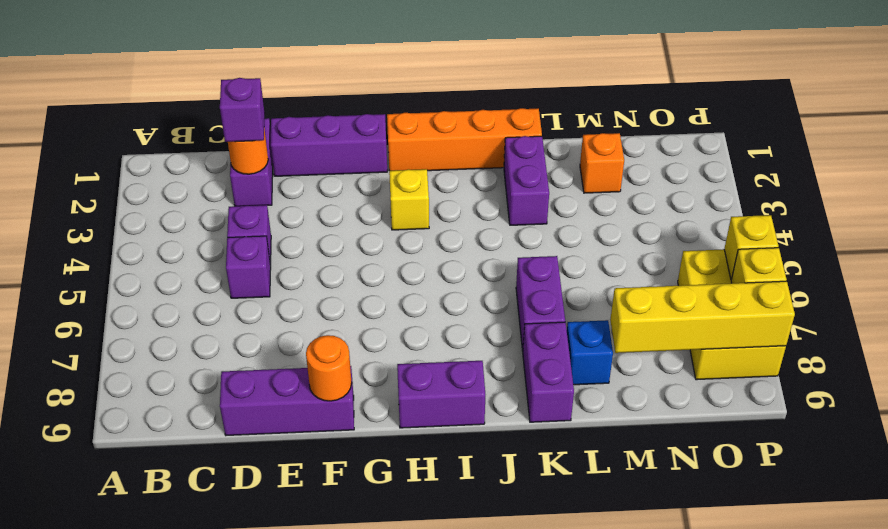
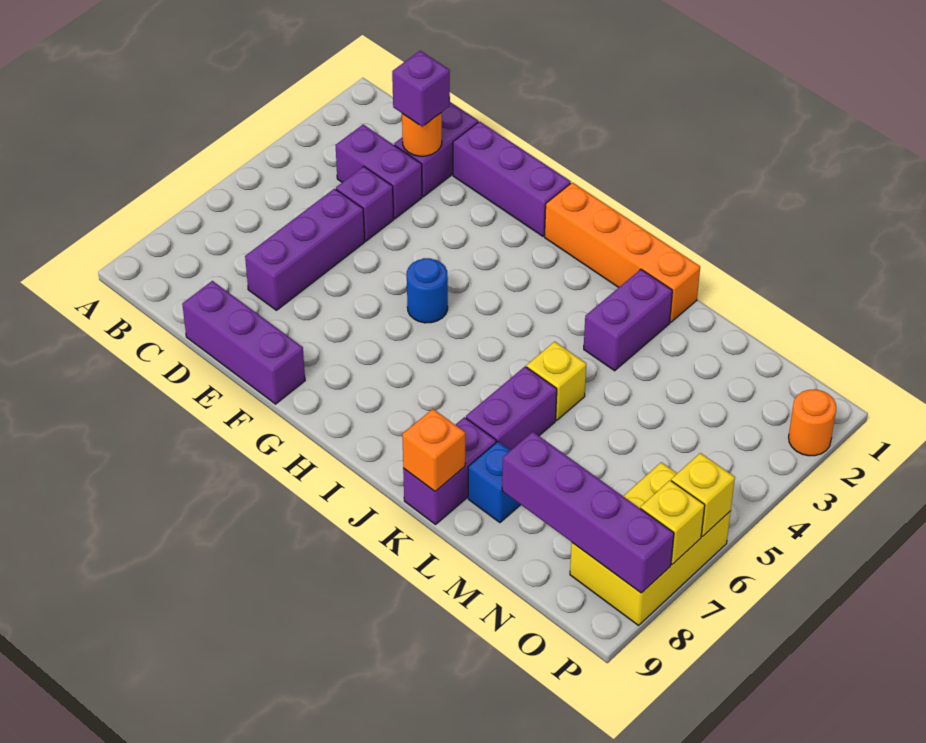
purple brick D5 level 1 -> purple brick D5:D7 level 1
orange round brick F9 level 2 -> orange round brick P2 level 1
none -> blue round brick G5 level 1
yellow brick H3 level 1 -> yellow brick K5 level 1
purple brick H9:I9 level 1 -> purple brick C3:D3 level 1
orange brick M2 level 1 -> orange brick K9 level 2
yellow brick M8:P8 level 2 -> purple brick M8:P8 level 2

